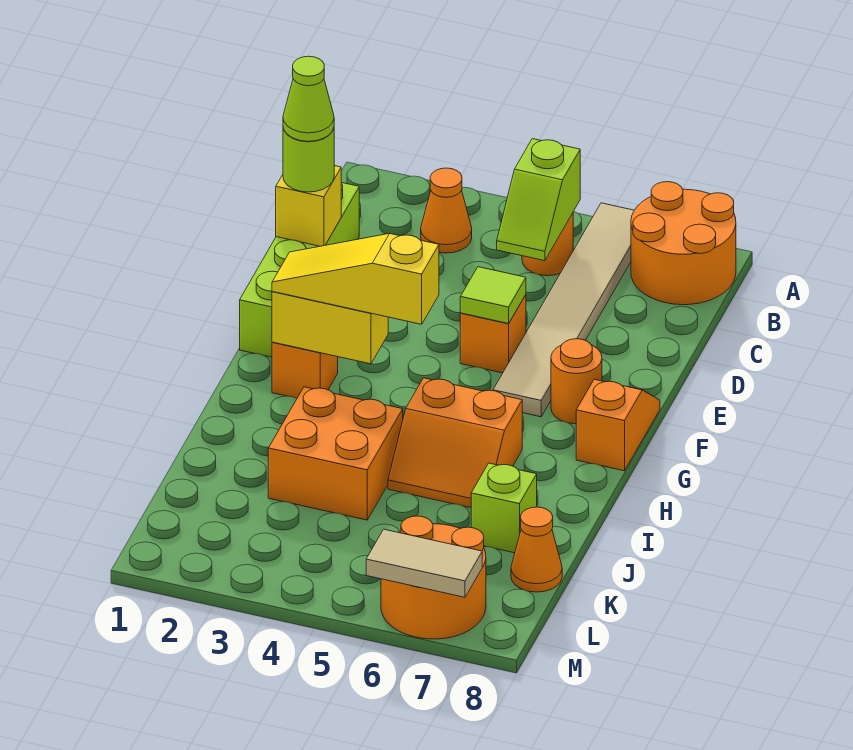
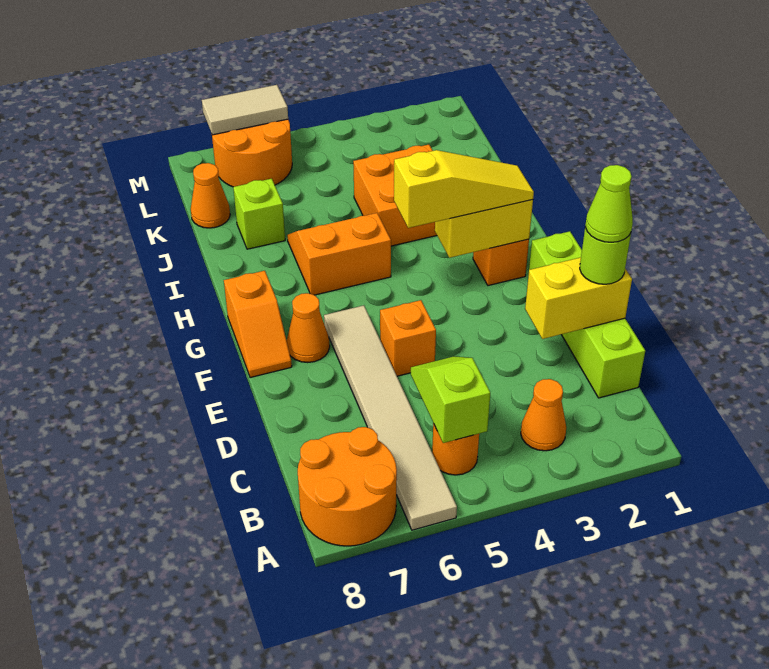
yellow brick D1 level 2 -> yellow brick D1:D2 level 2
lime tile E5 level 2 -> none
orange round brick F7 level 1 -> orange cone F7 level 1

